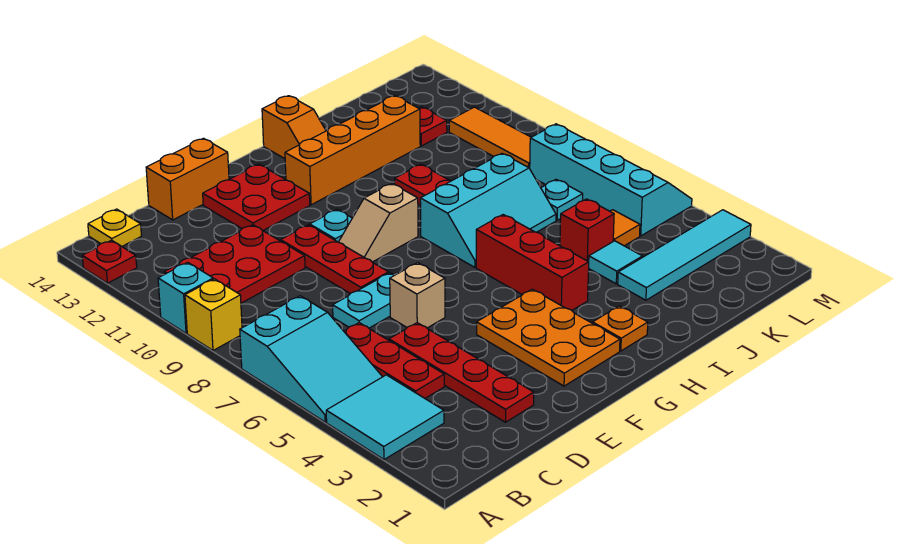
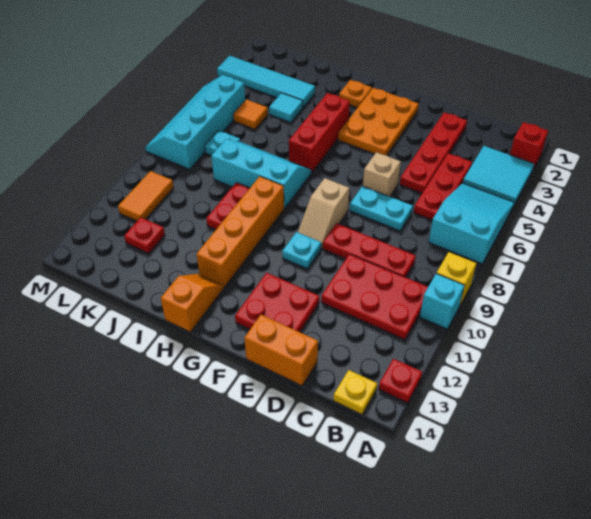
red plate E8:E10 level 1 -> red plate C9:E9 level 1
tan slope F9:G9 level 1 top G -> tan slope F8:F9 level 1 top 8
orange brick G12:J12 level 1 -> orange brick H9:H12 level 1
red brick J5 level 1 -> red brick A2 level 1
orange tile L9:L11 level 1 -> orange tile L10:L11 level 1

